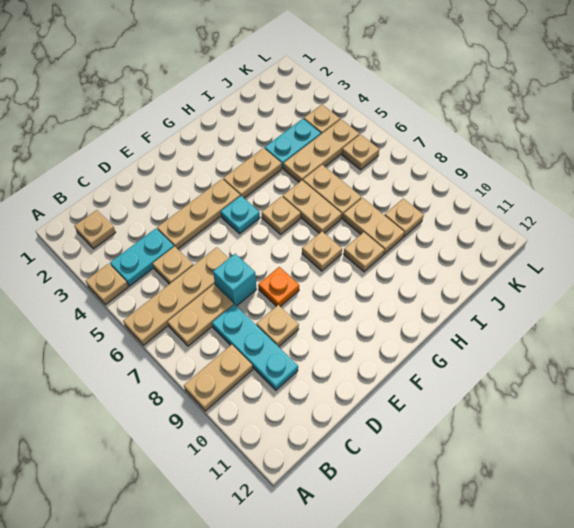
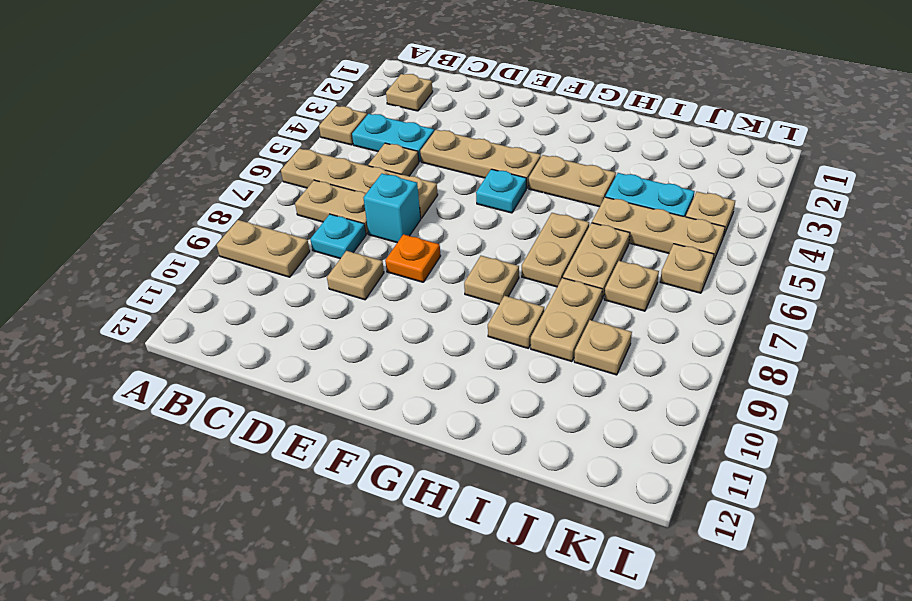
cyan plate C8:C10 level 1 -> cyan plate C8 level 1
tan plate G6 level 1 -> tan plate J7 level 1

